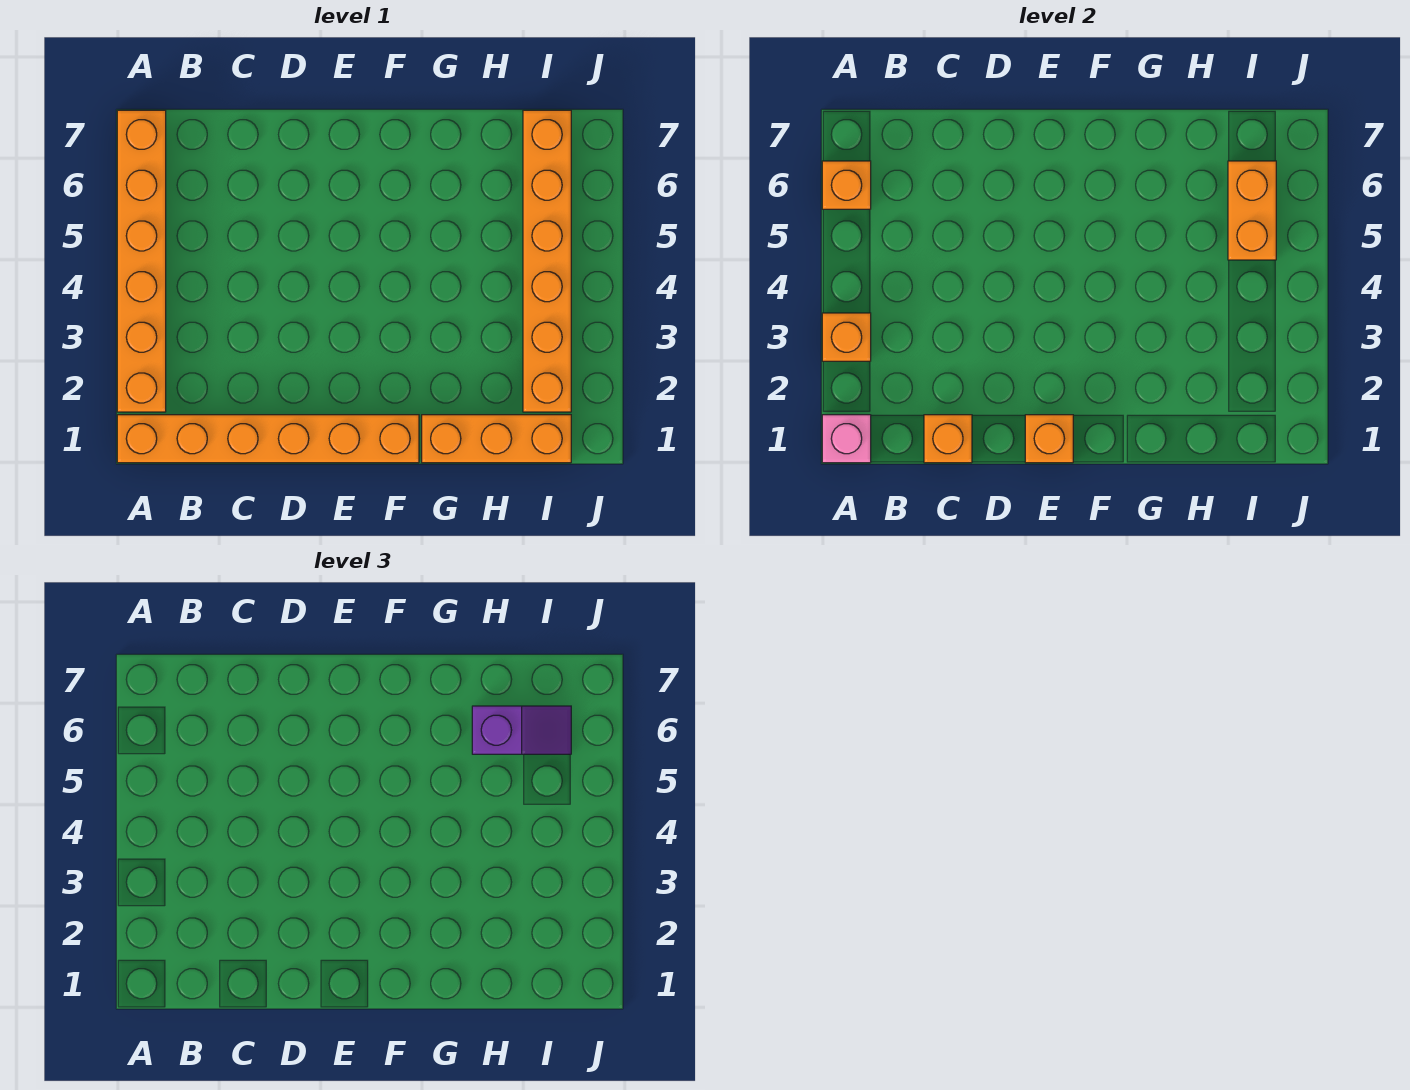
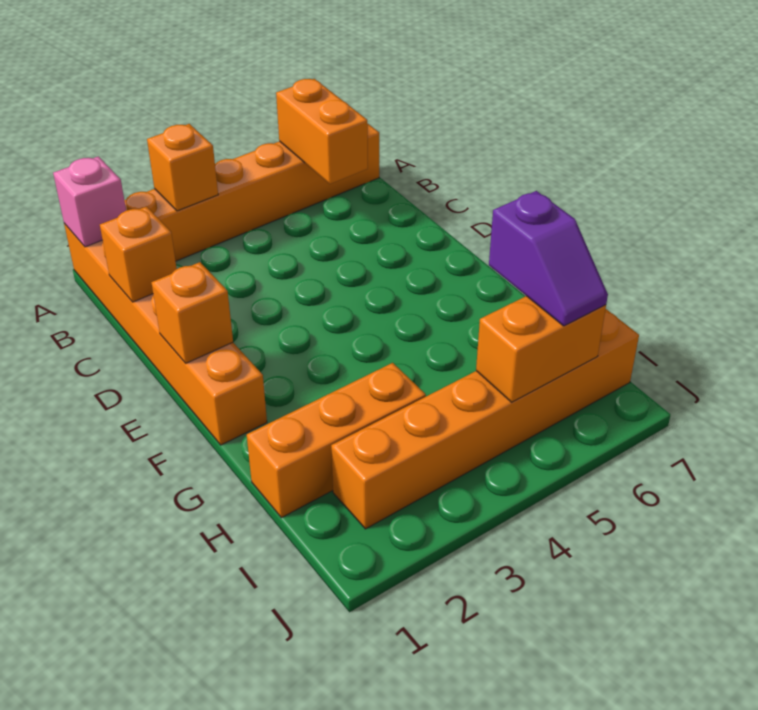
orange brick A6 level 2 -> orange brick A6:B6 level 2
orange brick G1:I1 level 1 -> orange brick H1:H3 level 1

